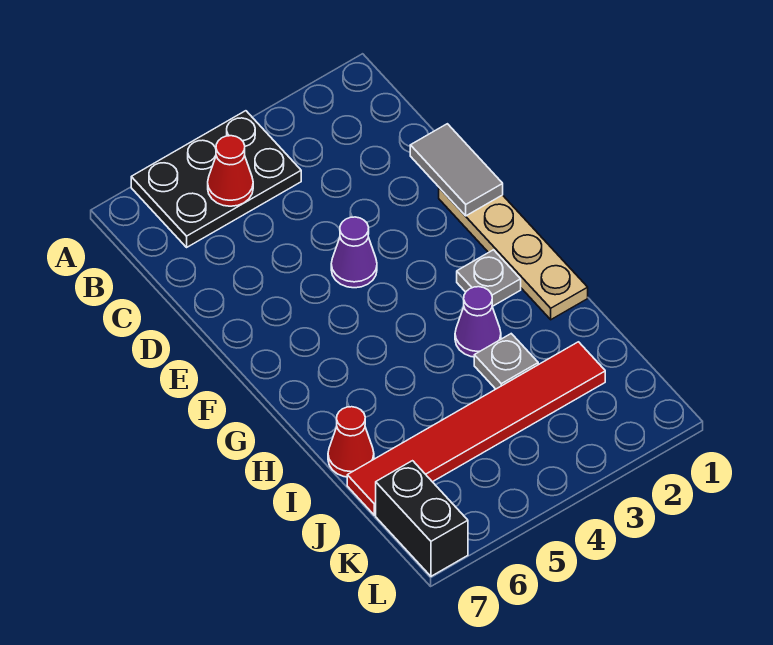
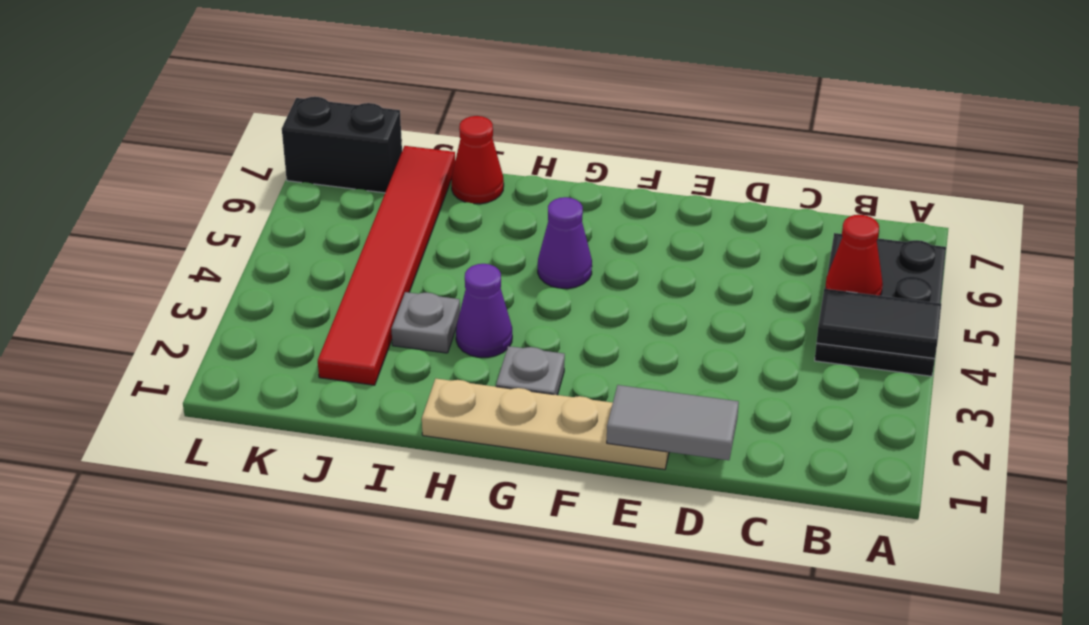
none -> black tile A4:B4 level 2
purple cone E4 level 1 -> purple cone G5 level 1

